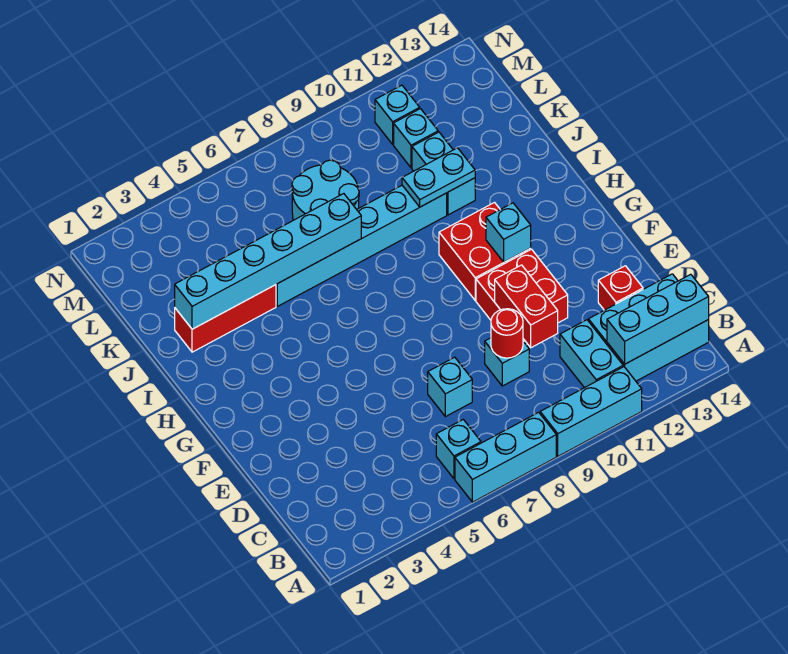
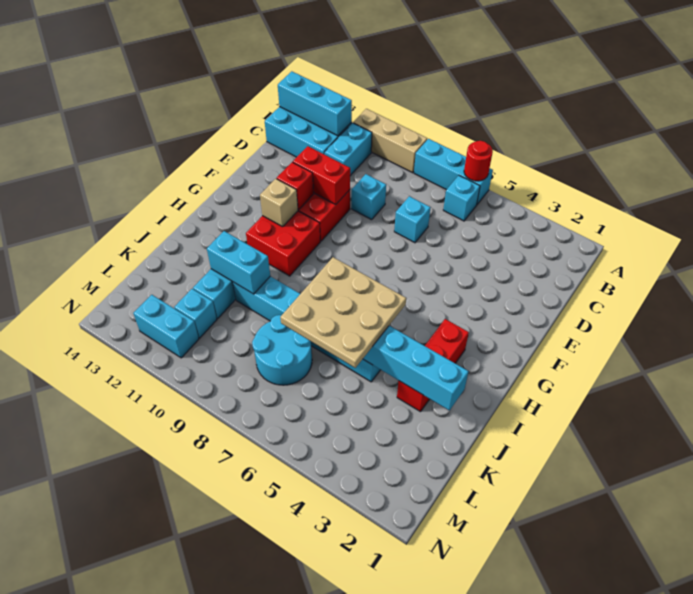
cyan brick A9:A11 level 1 -> tan brick A9:A11 level 1
red round brick D9 level 2 -> red round brick A6 level 2
red brick D10:E10 level 2 -> red brick E10:E11 level 2
red brick D13 level 1 -> red brick F11 level 2
cyan brick G11 level 2 -> tan brick G11 level 2
none -> tan plate I5:K7 level 3
red brick J2:J4 level 1 -> red brick H3:J3 level 1
cyan plate J10:J11 level 2 -> cyan brick J10:J11 level 2
cyan brick M11 level 1 -> cyan brick M11:M12 level 1

